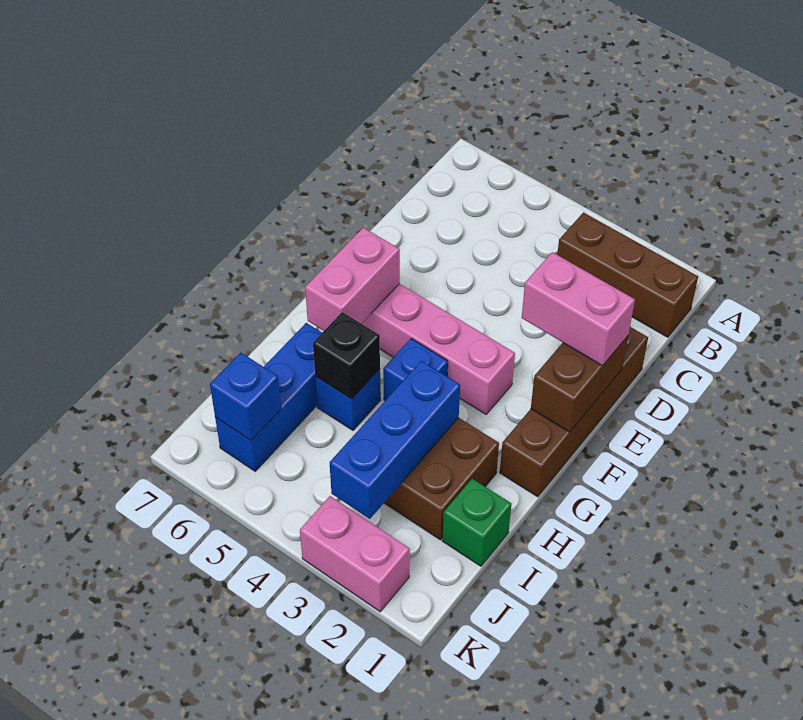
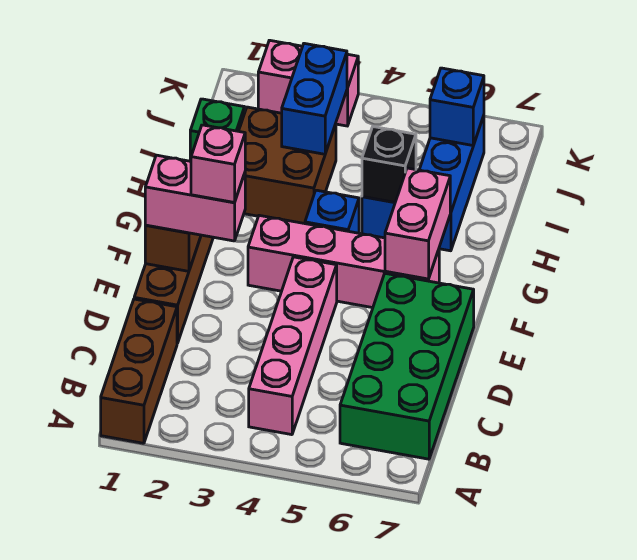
brown brick B1:B3 level 1 -> brown brick A1:C1 level 1
none -> pink brick B4:E4 level 1
none -> green brick B6:E7 level 1
none -> pink brick E2 level 4
blue brick H3:J3 level 2 -> blue brick I3:J3 level 2

